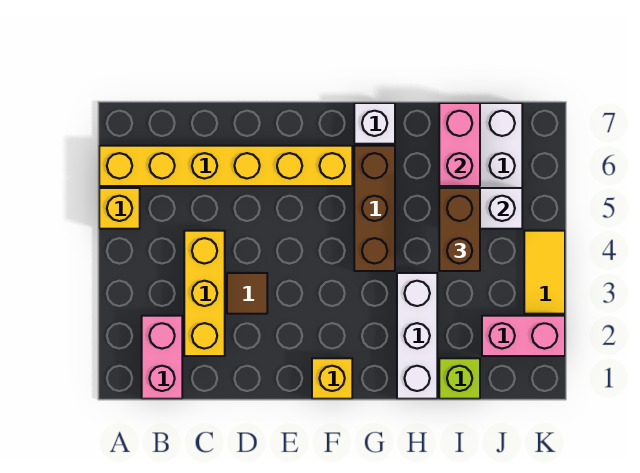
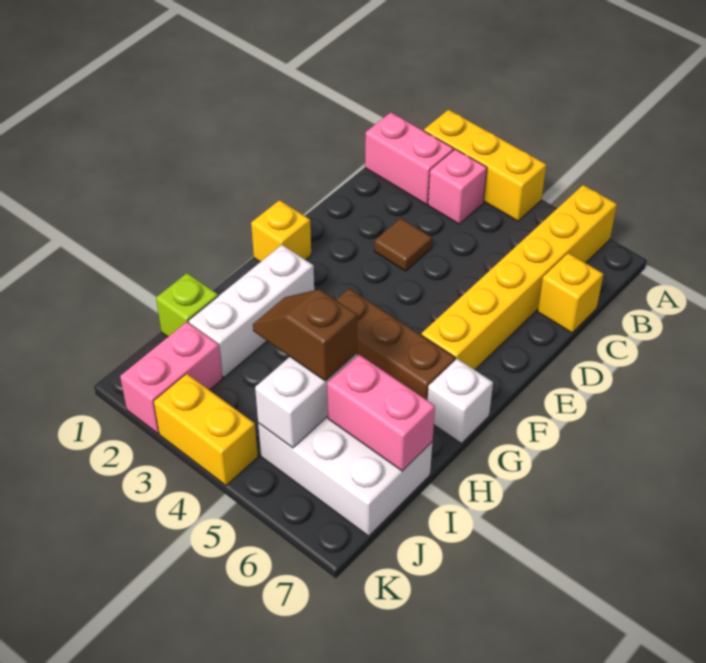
yellow brick A5 level 1 -> yellow brick C7 level 1
none -> pink brick B3 level 1
yellow brick C2:C4 level 1 -> yellow brick A2:A4 level 1
white brick H1:H3 level 1 -> white brick G2:I2 level 1
brown brick I4:I5 level 3 -> brown slope I4:I5 level 3 top 5
yellow tile K3:K4 level 1 -> yellow brick K3:K4 level 1

